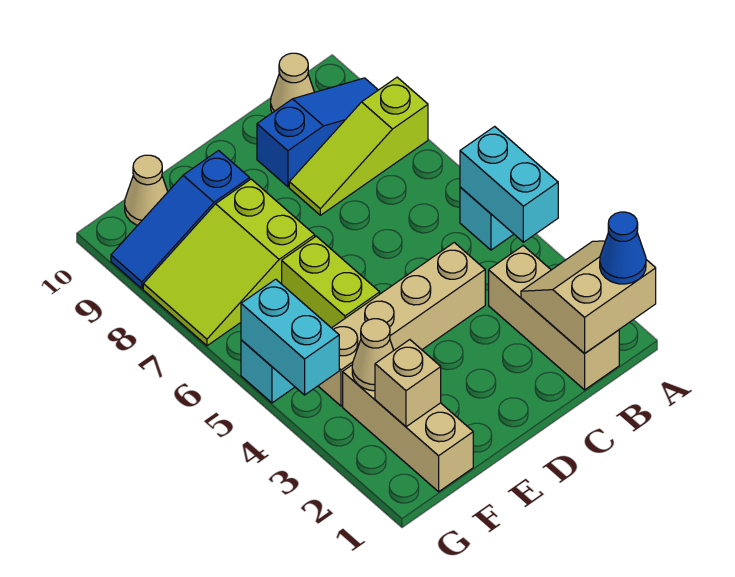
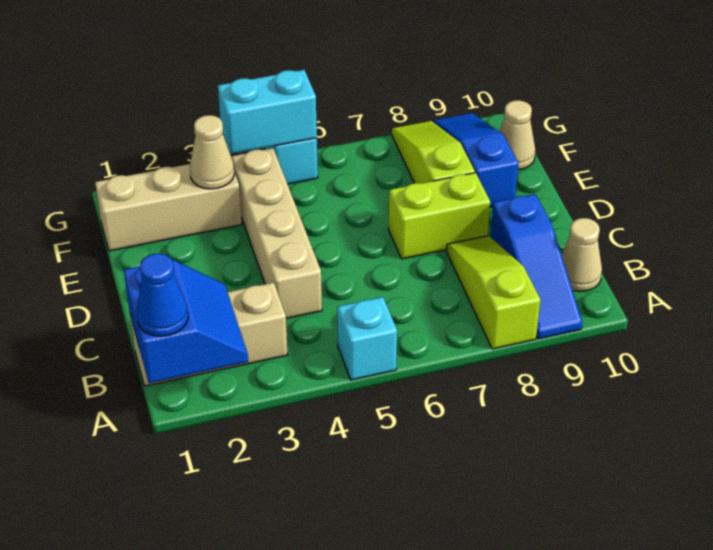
tan slope A1:B2 level 2 top 1 -> blue slope A1:B2 level 2 top 1
cyan brick A4:A5 level 2 -> none
lime brick E5:E6 level 1 -> lime brick D7:D8 level 1
lime slope E7:G8 level 1 top E -> lime slope E8:G8 level 1 top E
tan brick F2 level 2 -> none

